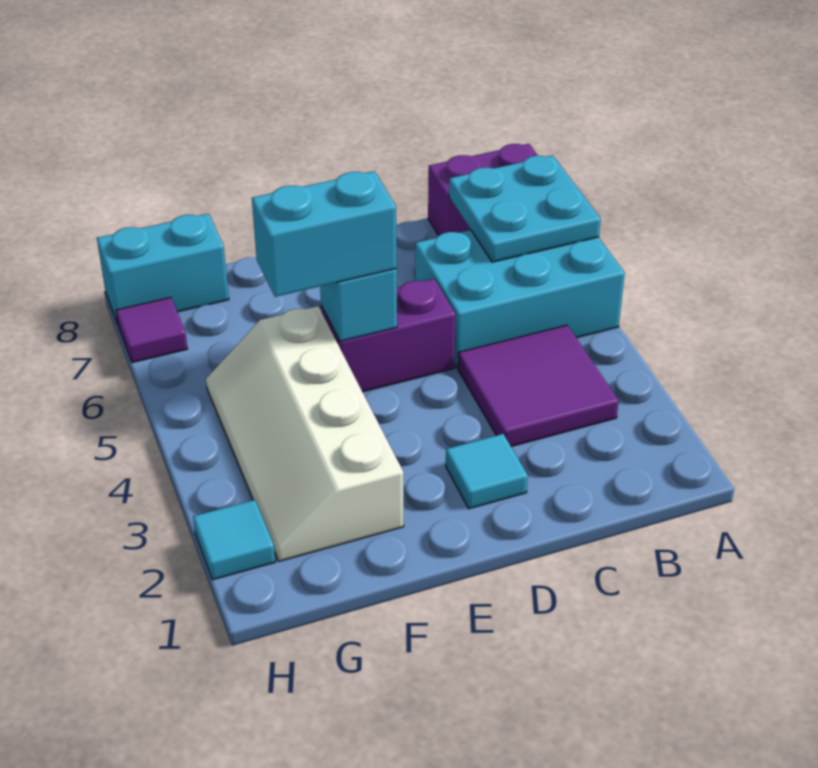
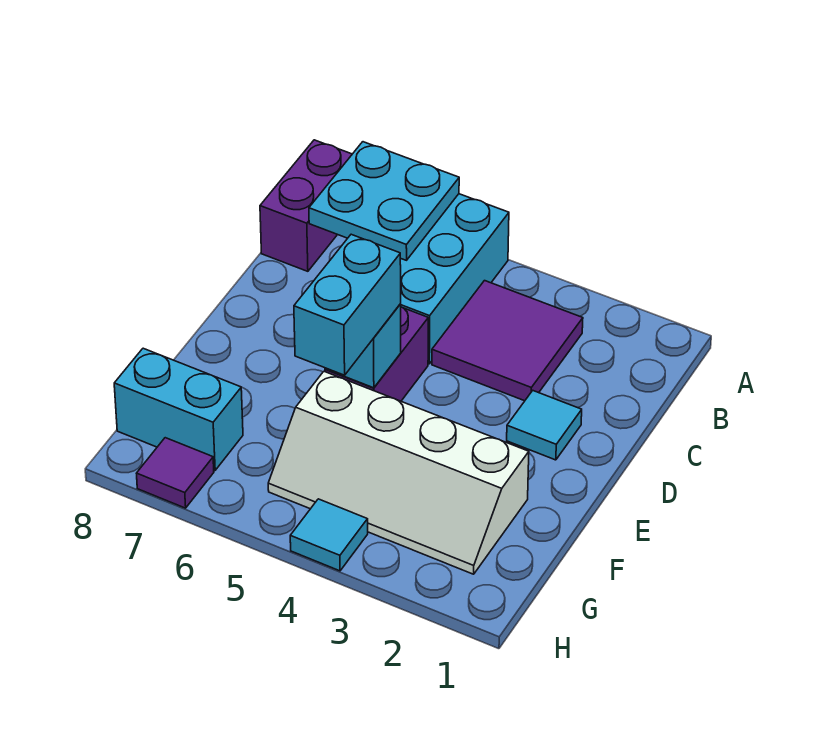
cyan brick G8:H8 level 1 -> cyan brick G7:G8 level 1
cyan tile H2 level 1 -> cyan tile H4 level 1

